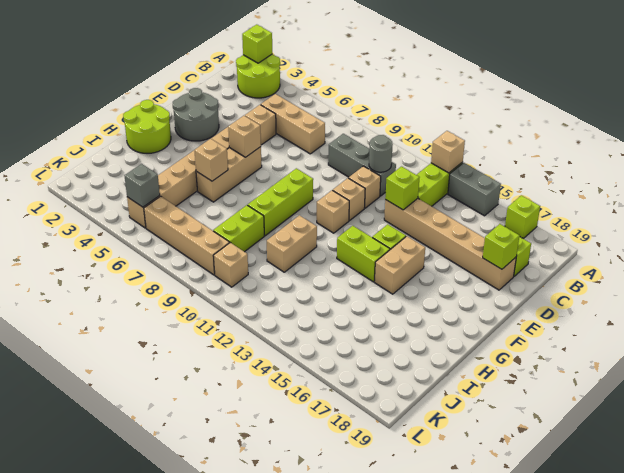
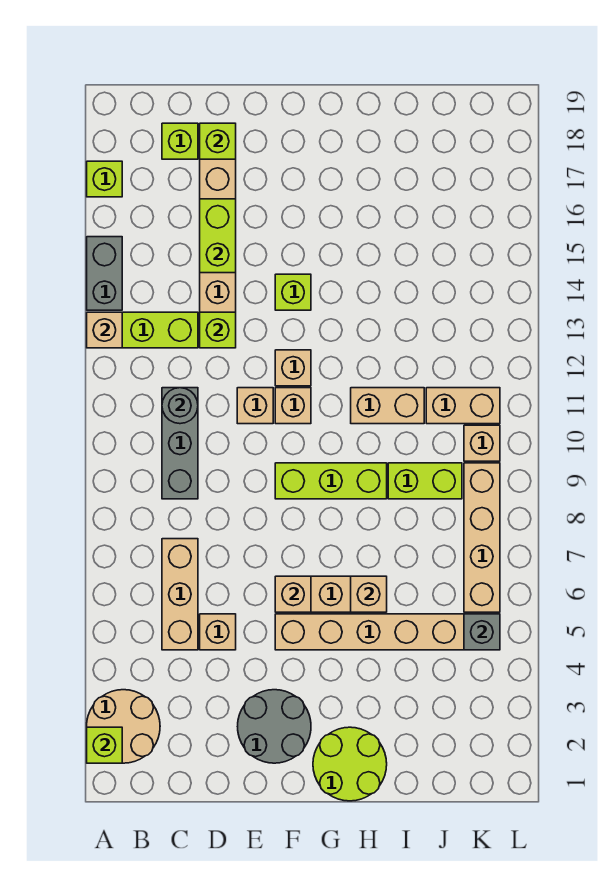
lime round brick A2:B3 level 1 -> tan round brick A2:B3 level 1
tan brick D11 level 1 -> tan brick F12 level 1
tan brick F15:G15 level 1 -> tan brick J11:K11 level 1
lime brick G13:G14 level 1 -> lime brick D15:D16 level 2

